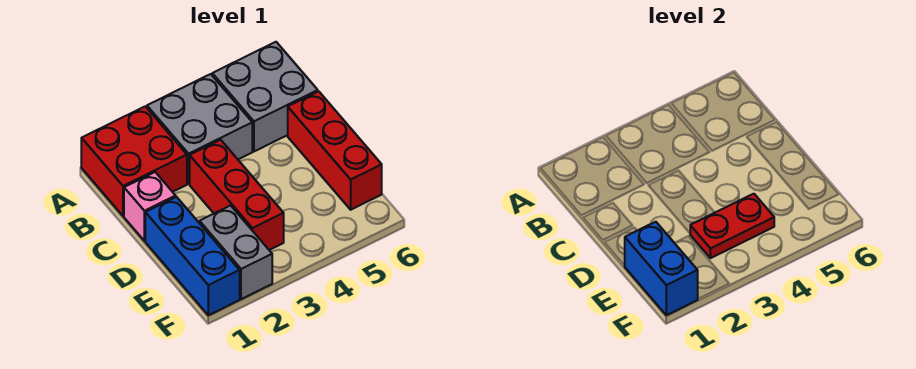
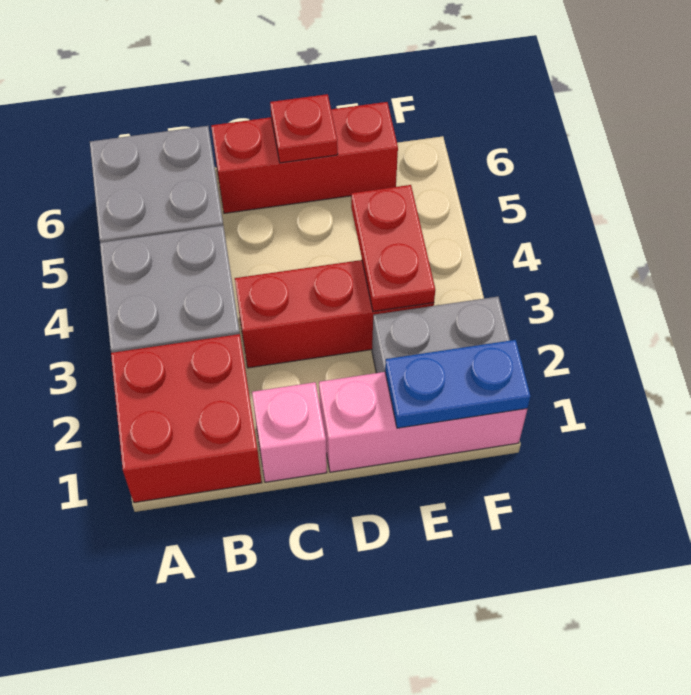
blue brick D1:F1 level 1 -> pink brick D1:F1 level 1
none -> red plate D6 level 2
blue brick E1:F1 level 2 -> blue plate E1:F1 level 2

